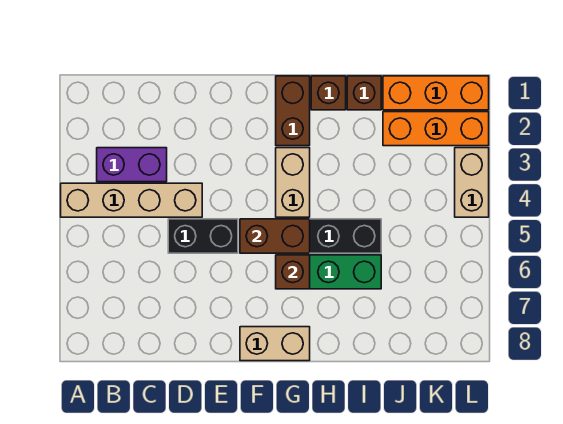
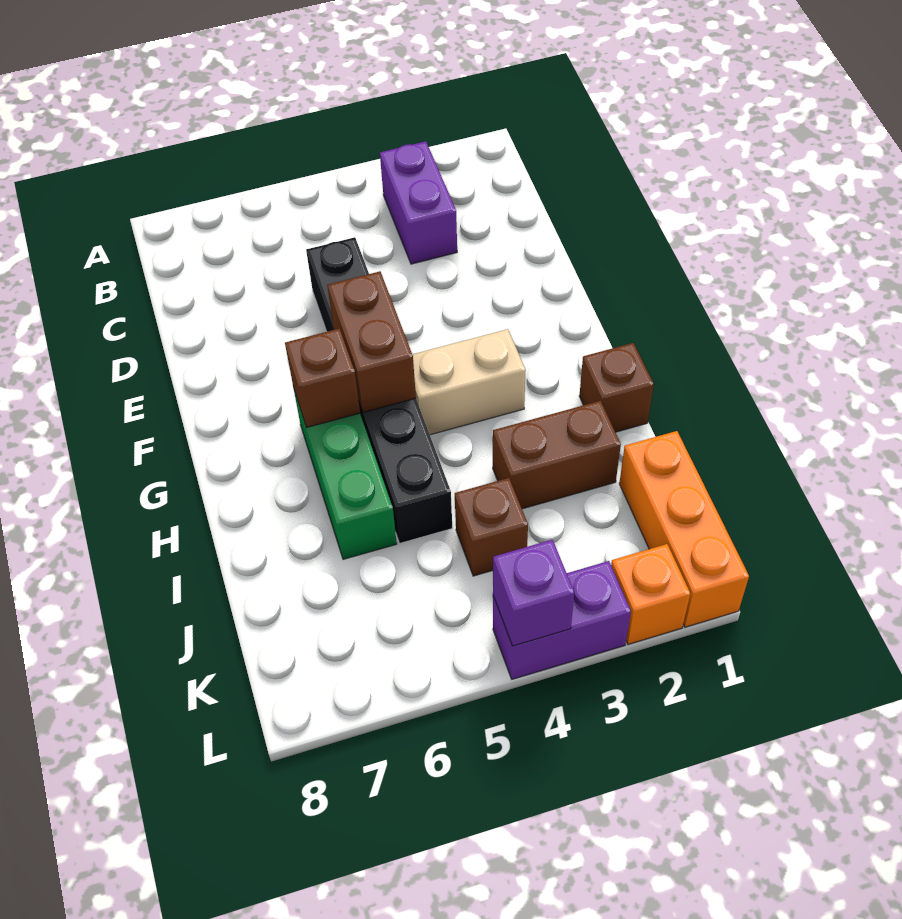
tan brick A4:D4 level 1 -> none
tan brick F8:G8 level 1 -> none
brown brick G1:G2 level 1 -> brown brick I2:I3 level 1
brown brick I1 level 1 -> brown brick J4 level 1
orange brick J2:L2 level 1 -> orange brick L2 level 1
tan brick L3:L4 level 1 -> purple brick L3:L4 level 1
none -> purple brick L4 level 2

